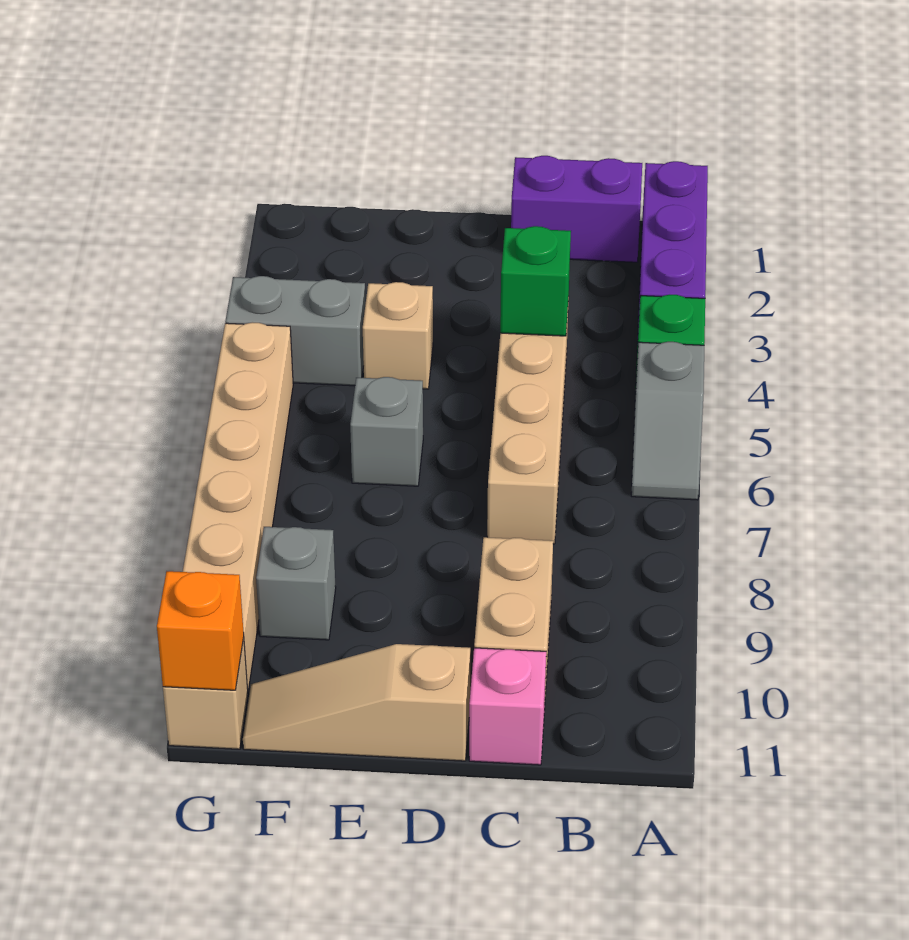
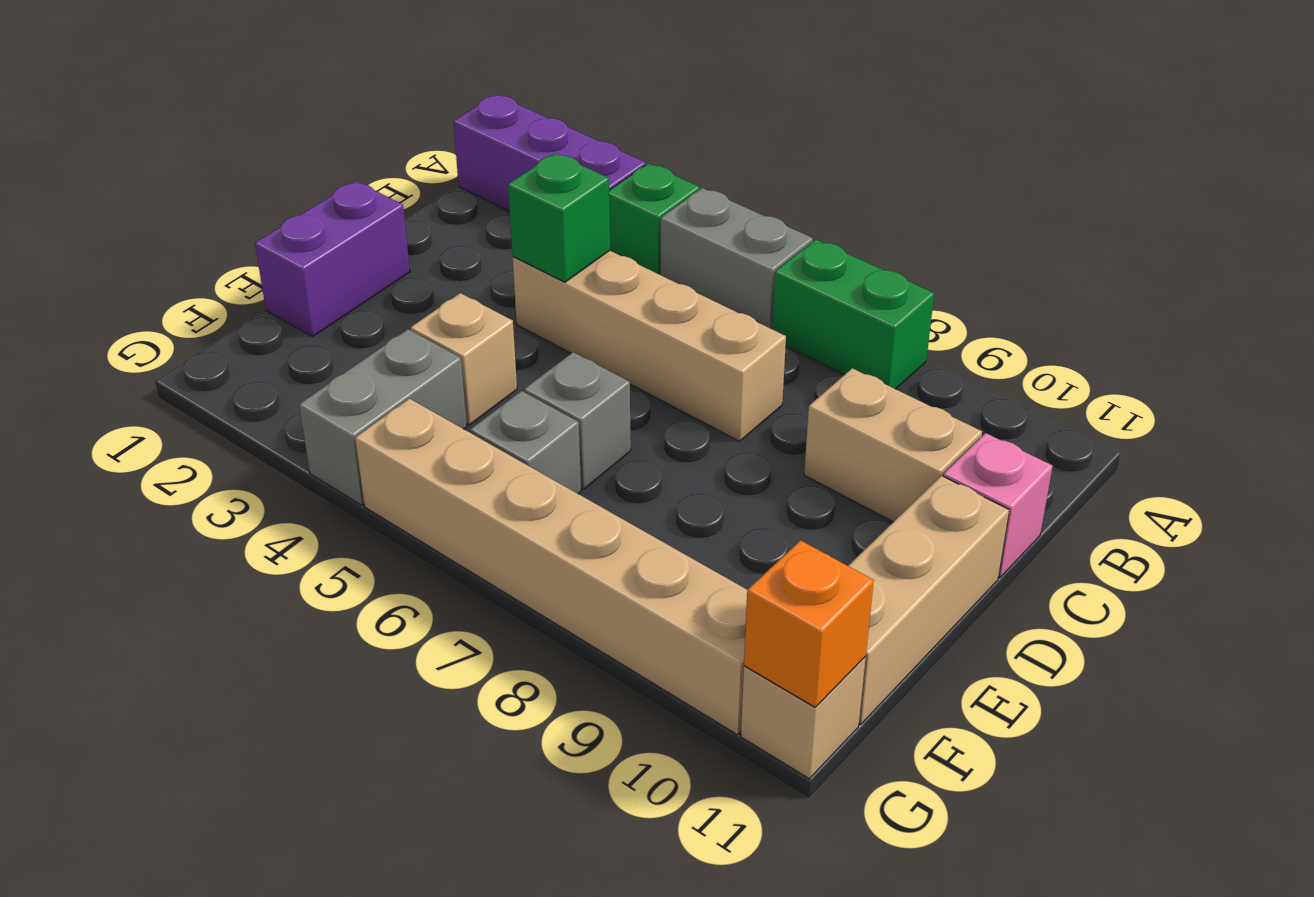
grey slope A5:A6 level 1 top 5 -> grey brick A5:A6 level 1
none -> green brick A7:A8 level 1
purple brick B1:C1 level 1 -> purple brick D1:E1 level 1
tan slope D11:F11 level 1 top D -> tan brick D11:F11 level 1
grey brick F9 level 1 -> grey brick F6 level 1

